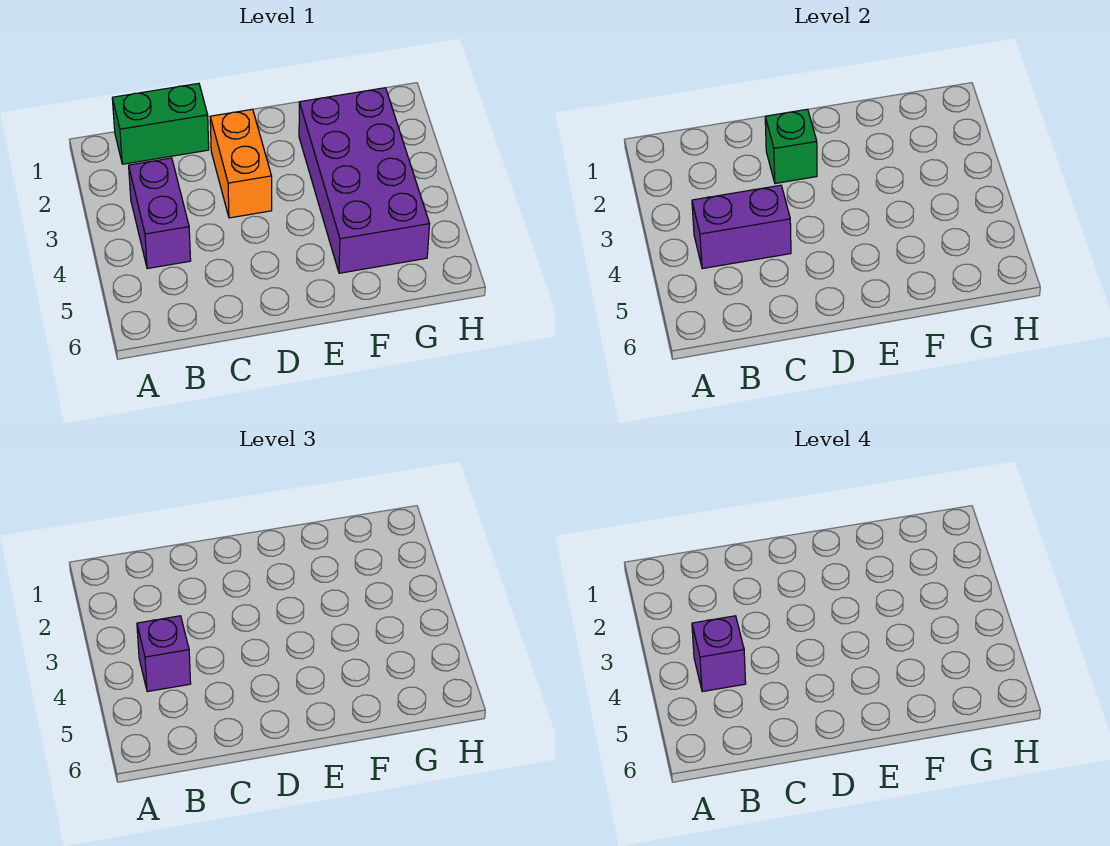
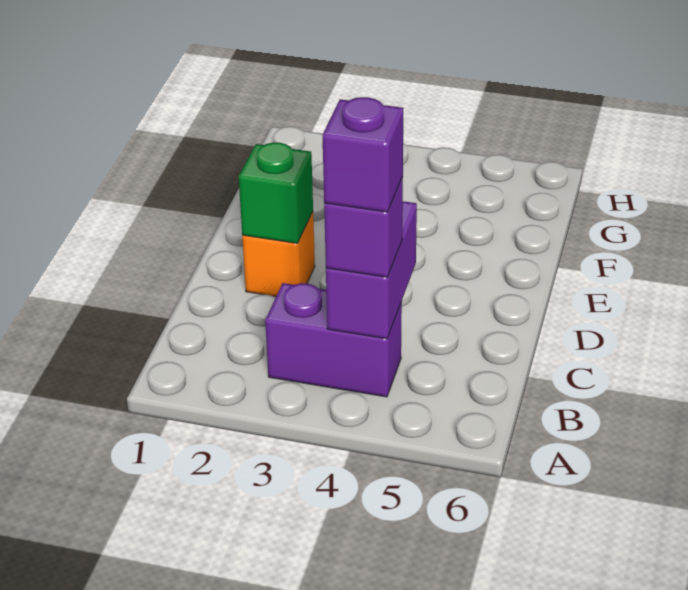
green brick B1:C1 level 1 -> none
orange brick D2:D3 level 1 -> orange brick D2 level 1
purple brick F2:G5 level 1 -> none

